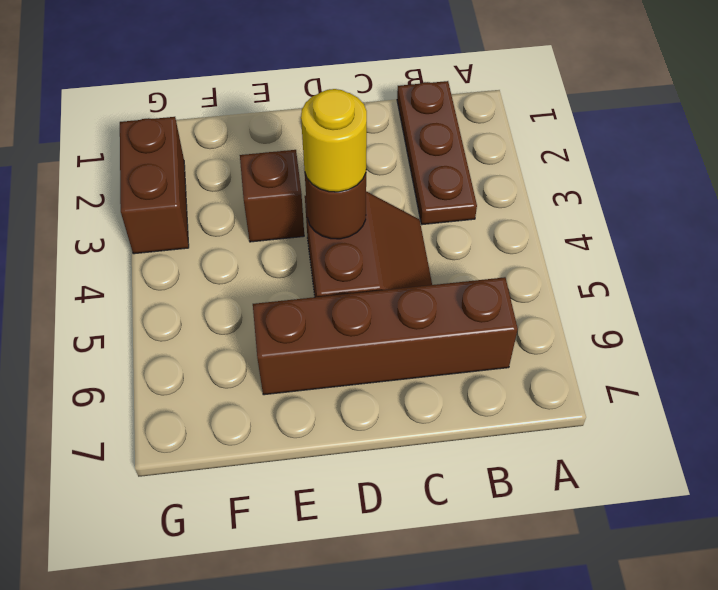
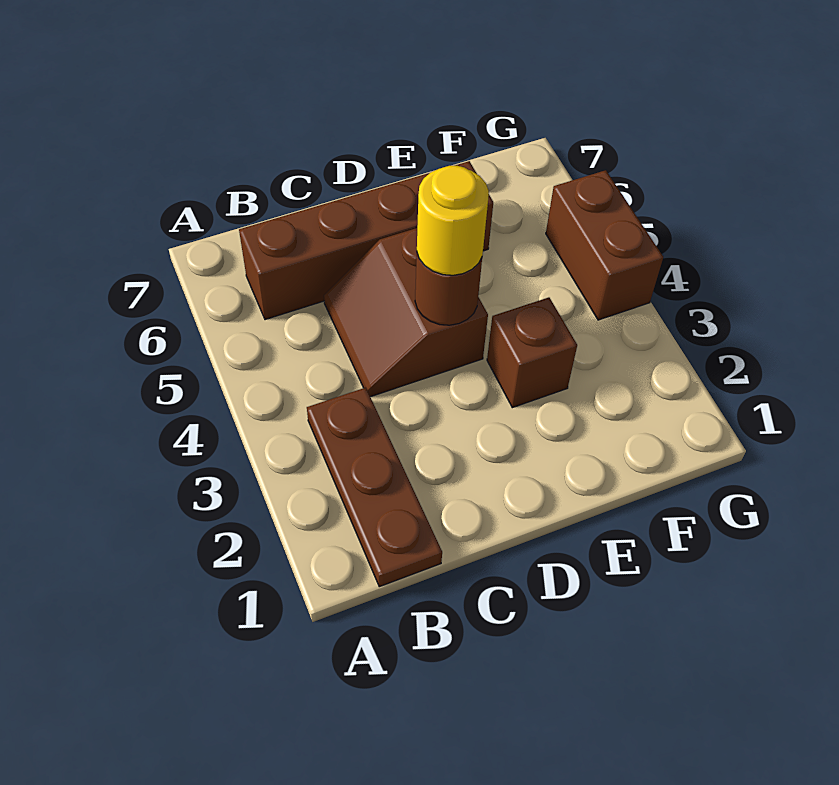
brown brick G2:G3 level 1 -> brown brick G4:G5 level 1

